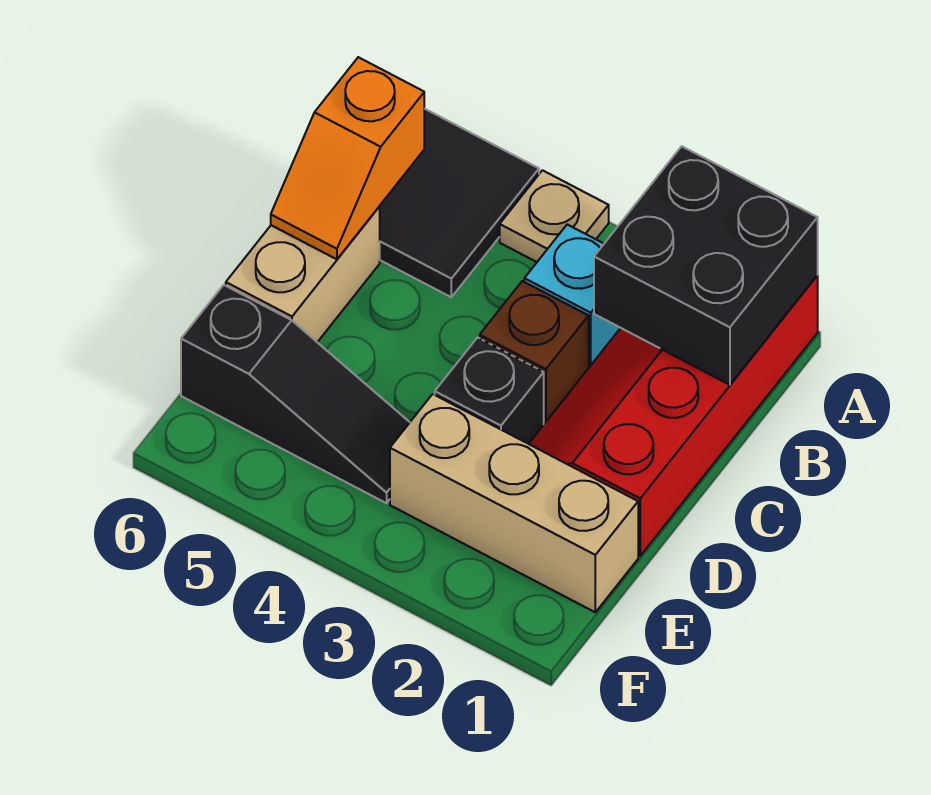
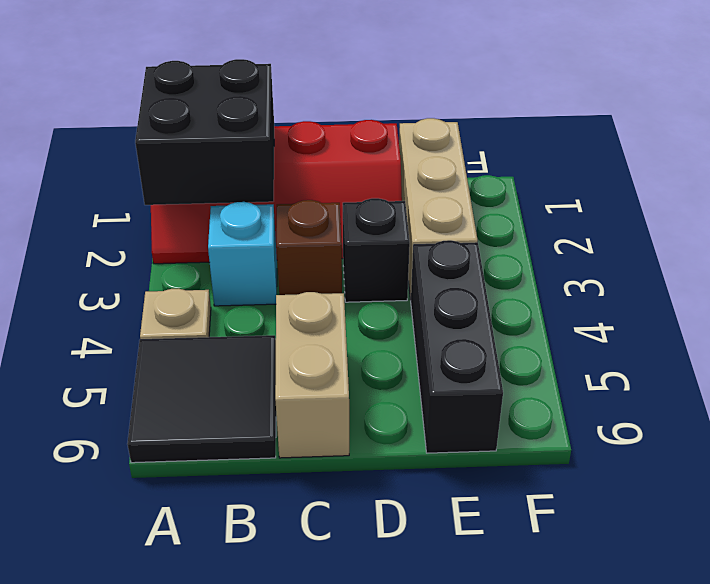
orange slope B6:C6 level 2 top B -> none
tan brick C6:D6 level 1 -> tan brick C5:C6 level 1
black slope E4:E6 level 1 top 6 -> black brick E4:E6 level 1

